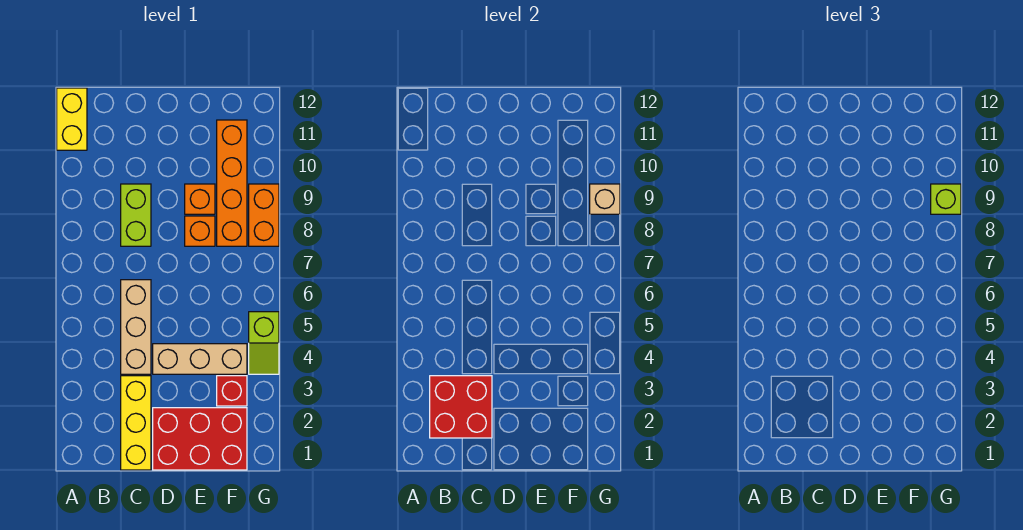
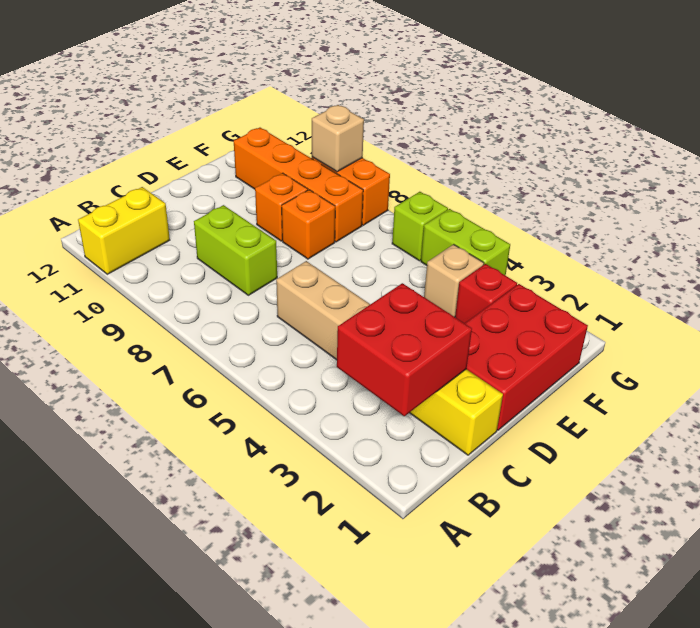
yellow brick A11:A12 level 1 -> yellow brick A11:B11 level 1
tan brick D4:F4 level 1 -> tan brick F4 level 1
lime slope G4:G5 level 1 top 5 -> lime brick G4:G5 level 1
lime brick G9 level 3 -> lime brick G6 level 1

